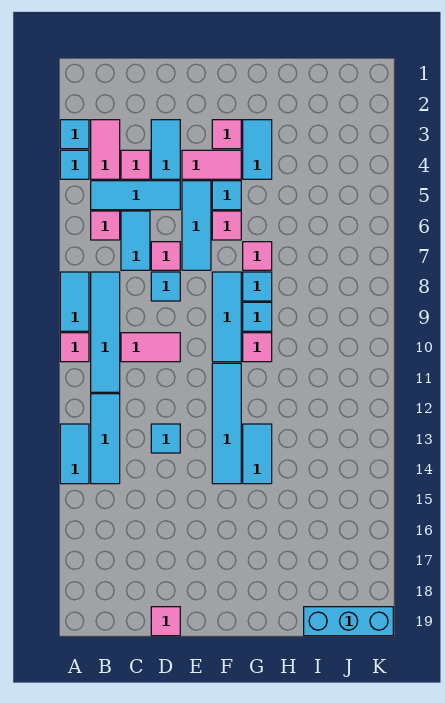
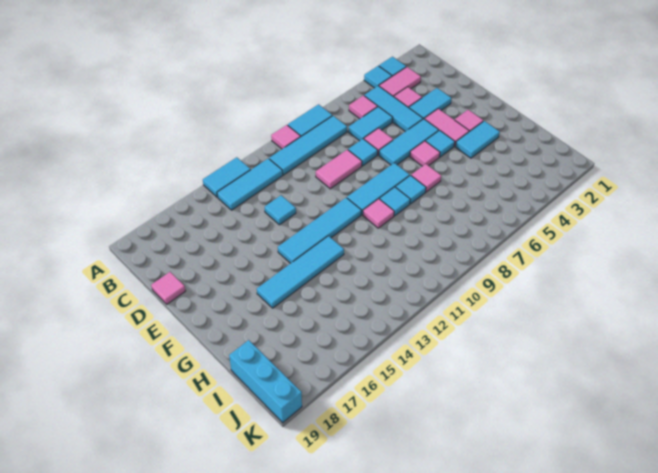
pink tile C10:D10 level 1 -> pink tile D9:D10 level 1
cyan tile G13:G14 level 1 -> cyan tile G13:G16 level 1

